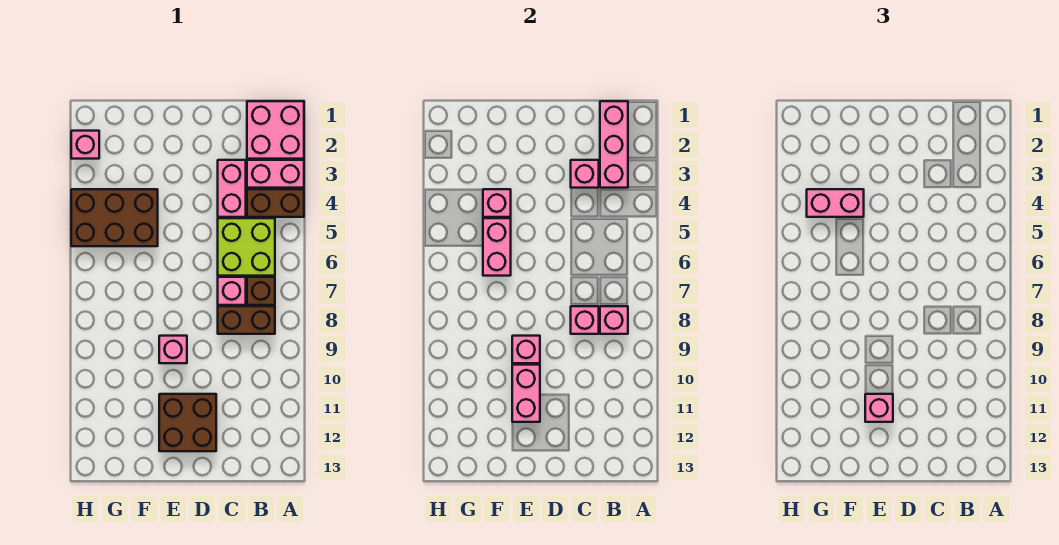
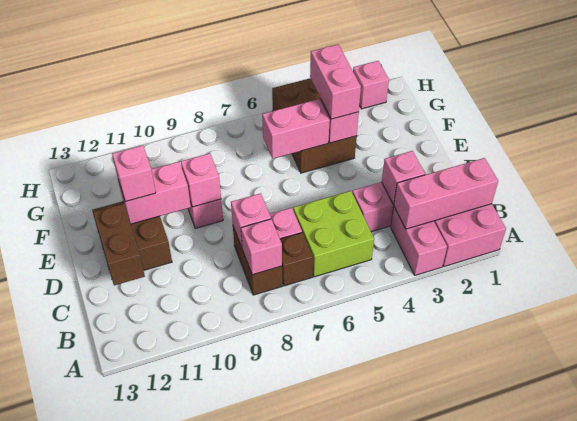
brown brick A4:B4 level 1 -> brown brick C12:D12 level 2

